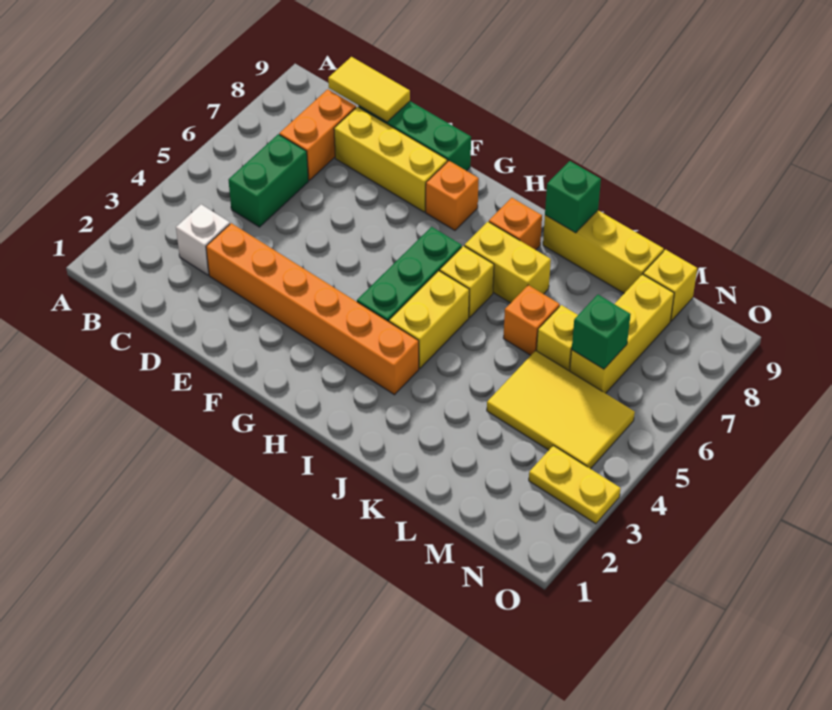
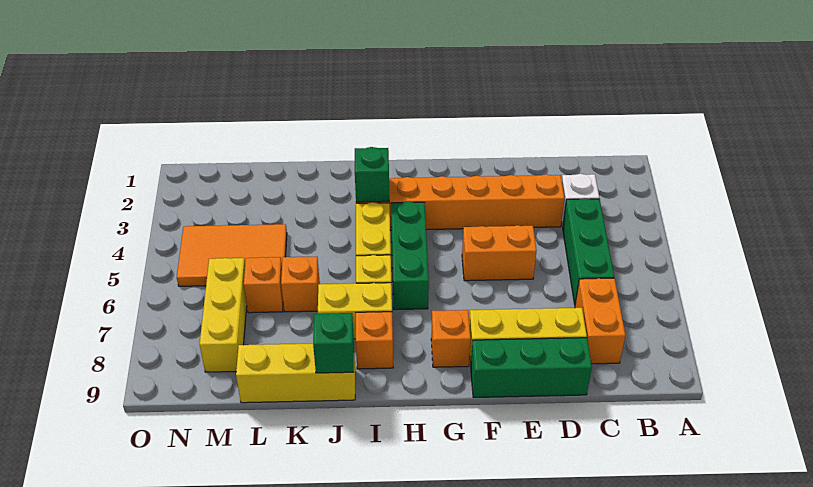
green brick C5:C6 level 1 -> green brick C4:C6 level 1
yellow tile C9:D9 level 2 -> none
none -> orange brick E5:F5 level 1
yellow tile L4:N5 level 1 -> orange tile L4:N5 level 1
yellow brick L6 level 1 -> orange brick L6 level 1
green brick M6 level 2 -> green brick I3 level 2
yellow brick M9 level 1 -> none
yellow plate N3:O3 level 1 -> none

